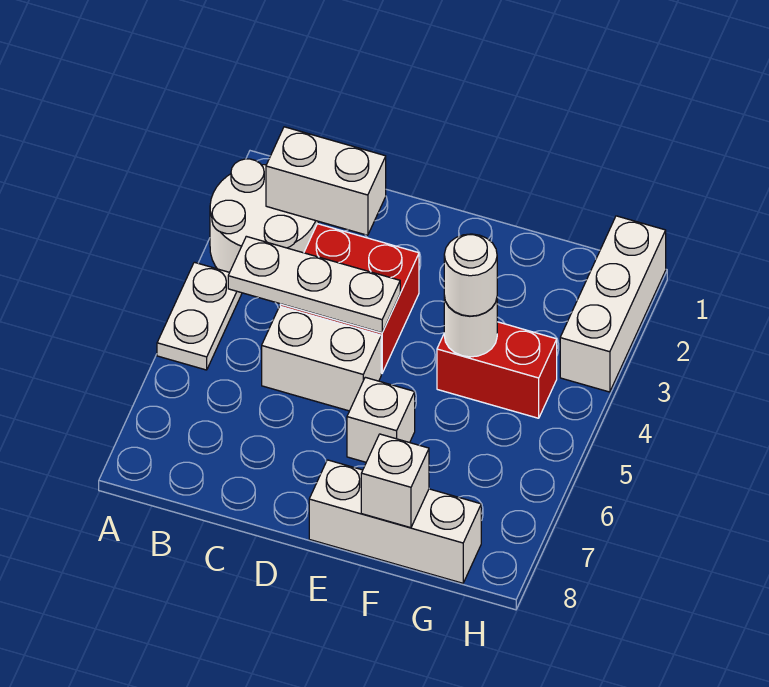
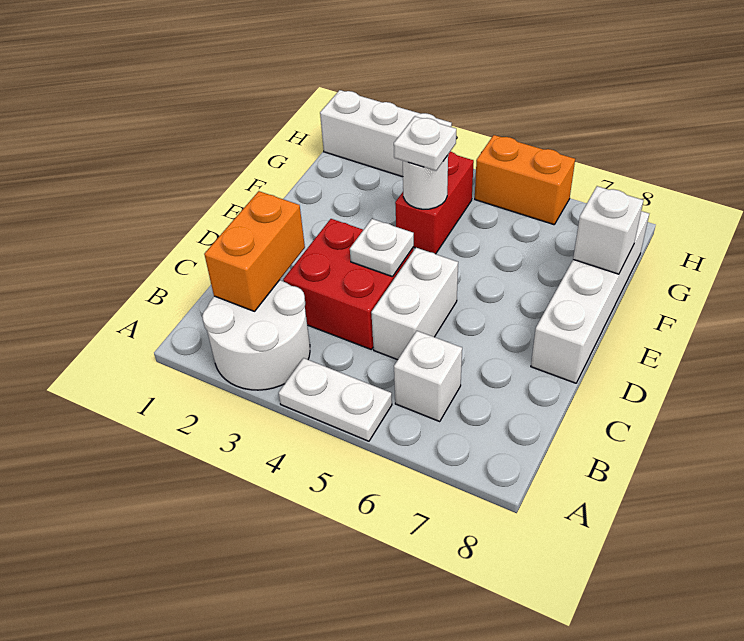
white brick B2:C2 level 2 -> orange brick B2:C2 level 2
white plate B4:D4 level 2 -> white plate D4 level 2
white brick E6 level 1 -> white brick B6 level 1
white brick E8:G8 level 1 -> white brick D8:G8 level 1
white round brick F4 level 3 -> white plate F4 level 3
none -> orange brick H5:H6 level 1

